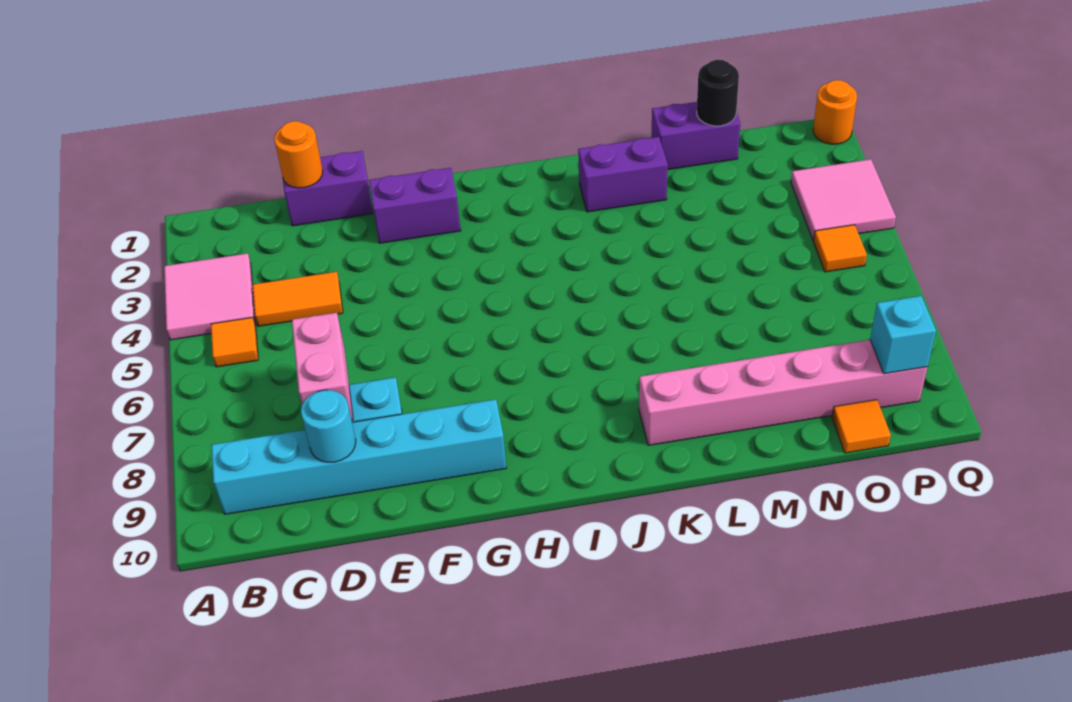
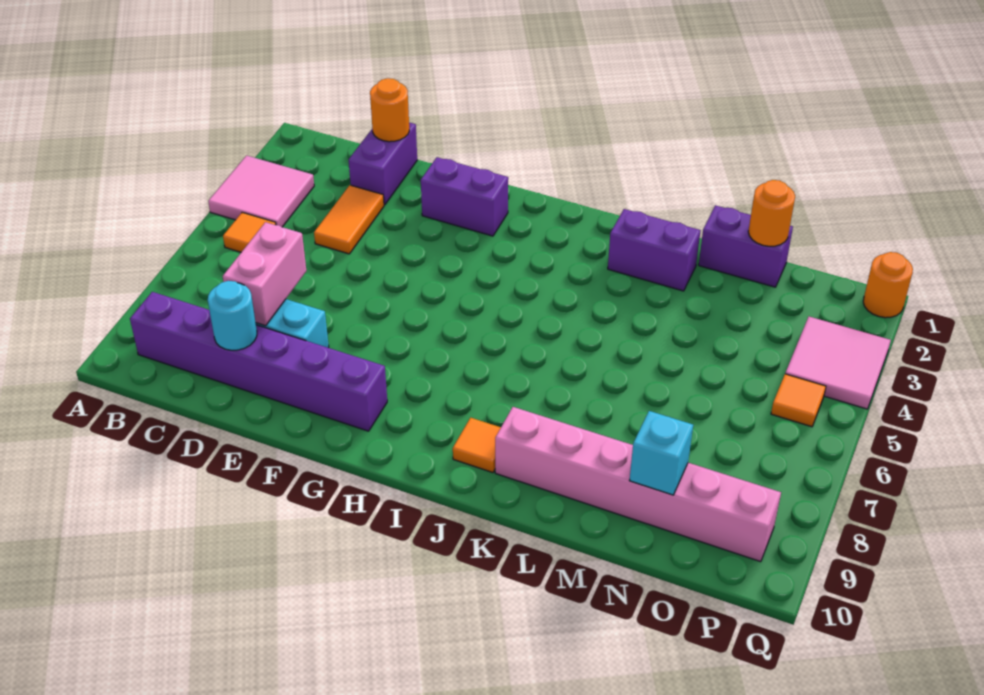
cyan brick B9:G9 level 1 -> purple brick B9:G9 level 1
orange tile C4:D4 level 1 -> orange tile D3:D4 level 1
purple brick D1:E1 level 1 -> purple brick D1:D2 level 1
black round brick N1 level 2 -> orange round brick N1 level 2
orange tile O10 level 1 -> orange tile J9 level 1
cyan brick P9 level 2 -> cyan brick N9 level 2

